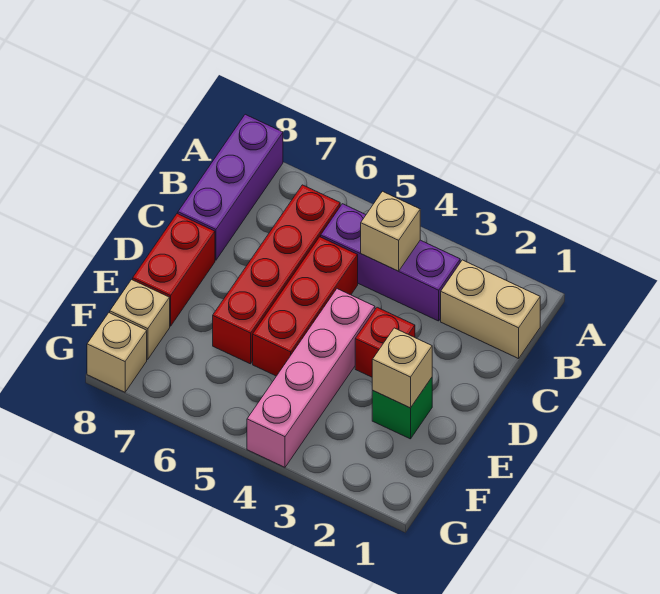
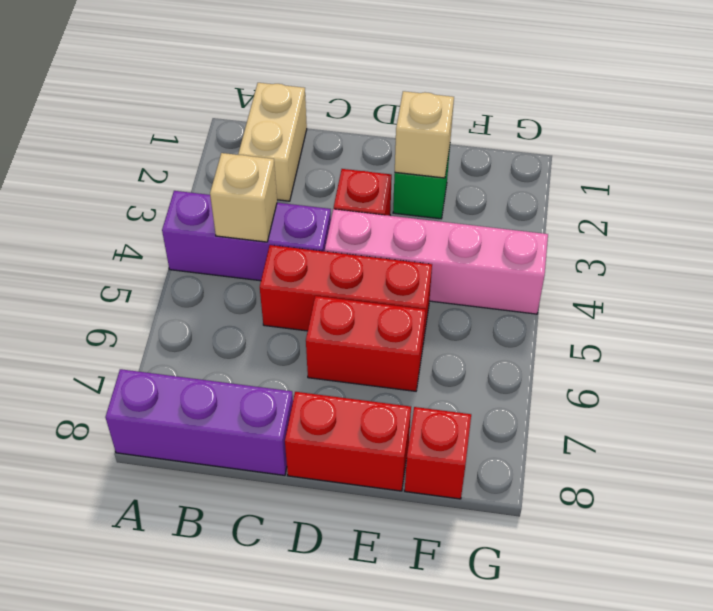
purple brick B3:B5 level 1 -> purple brick A4:C4 level 1
red brick B6:E6 level 1 -> red brick D6:E6 level 1
tan brick F8 level 1 -> red brick F8 level 1
tan brick G8 level 1 -> none

